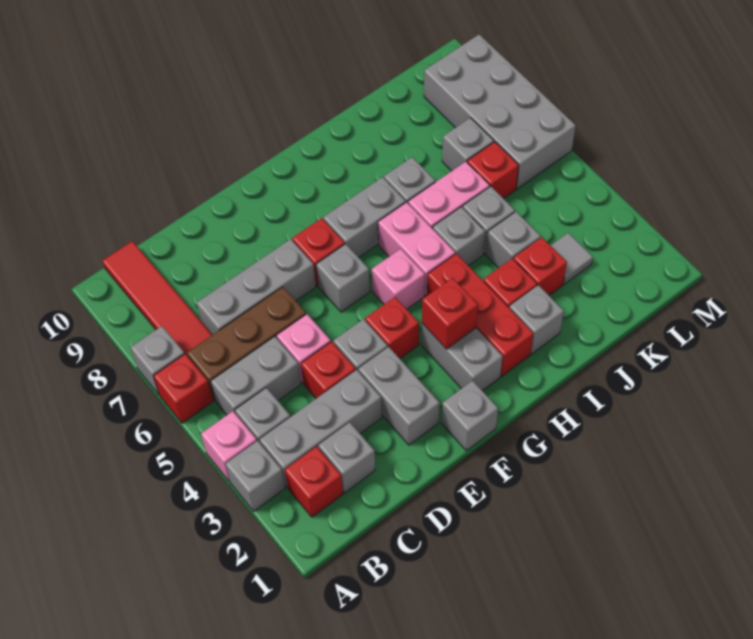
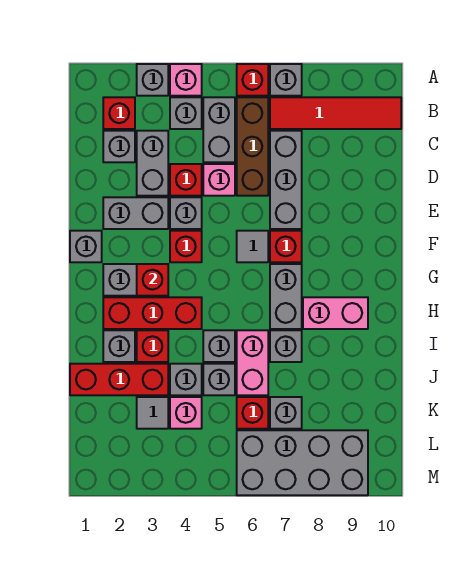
grey brick B3:D3 level 1 -> grey brick C3:D3 level 1
grey brick F6 level 1 -> grey tile F6 level 1
pink brick G5 level 1 -> pink brick K4 level 1
pink brick H5:H6 level 1 -> pink brick H8:H9 level 1
red brick J3 level 1 -> red brick J1:J3 level 1

